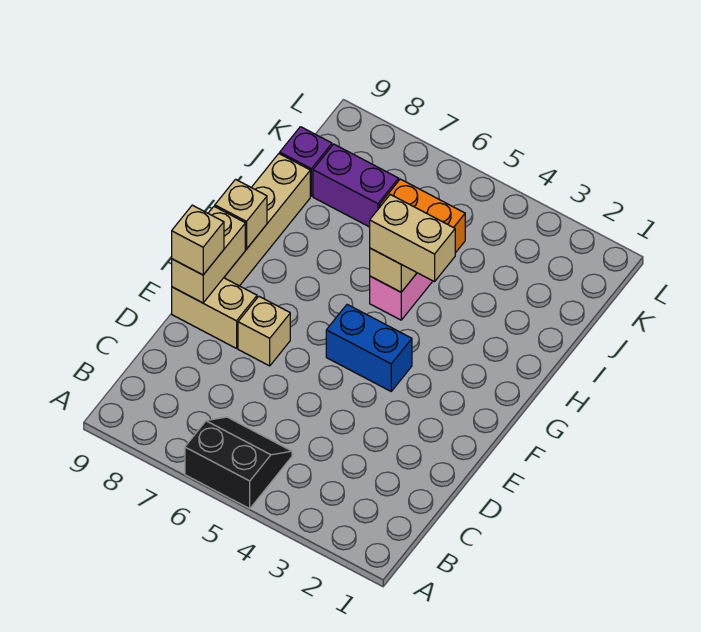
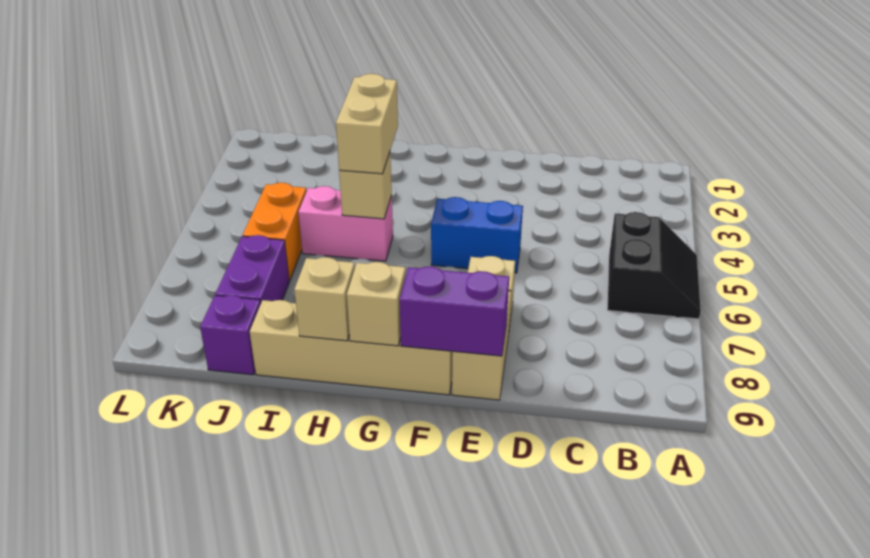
black slope A5:B6 level 1 top A -> black slope A5:B6 level 1 top B
tan brick E9:F9 level 2 -> purple brick E9:F9 level 2
tan brick E9 level 3 -> tan brick H9 level 2
blue brick F4:F5 level 1 -> blue brick E5:F5 level 1

